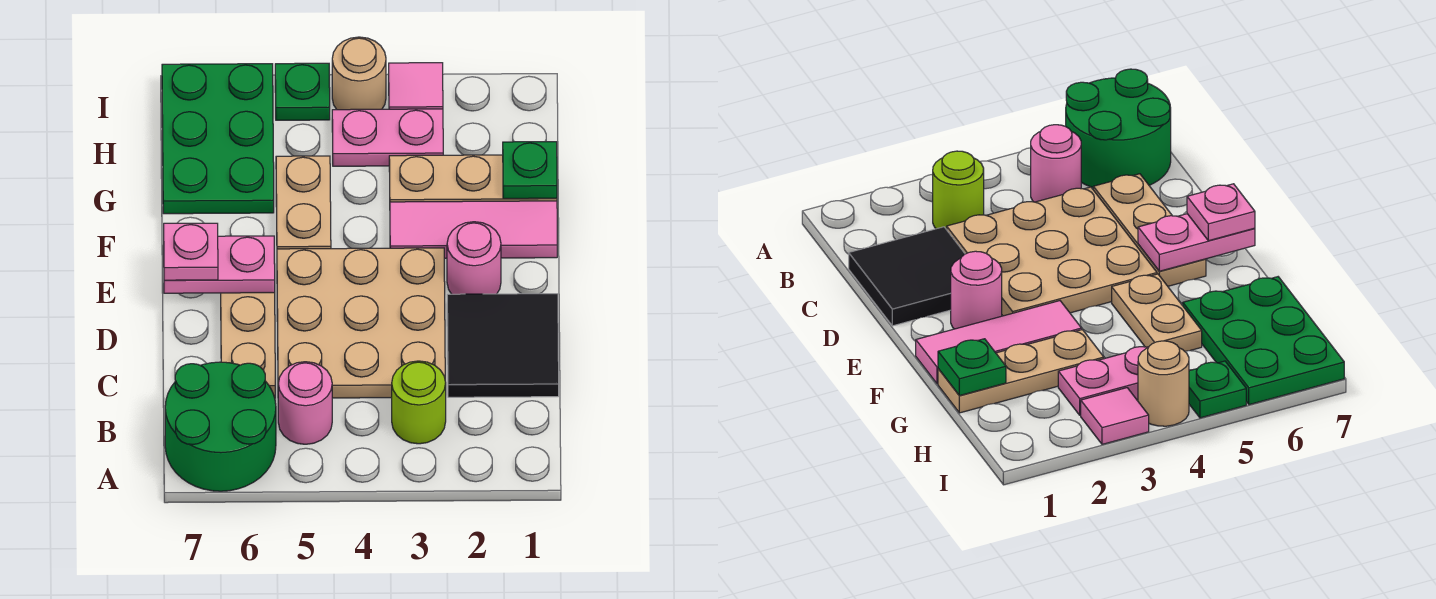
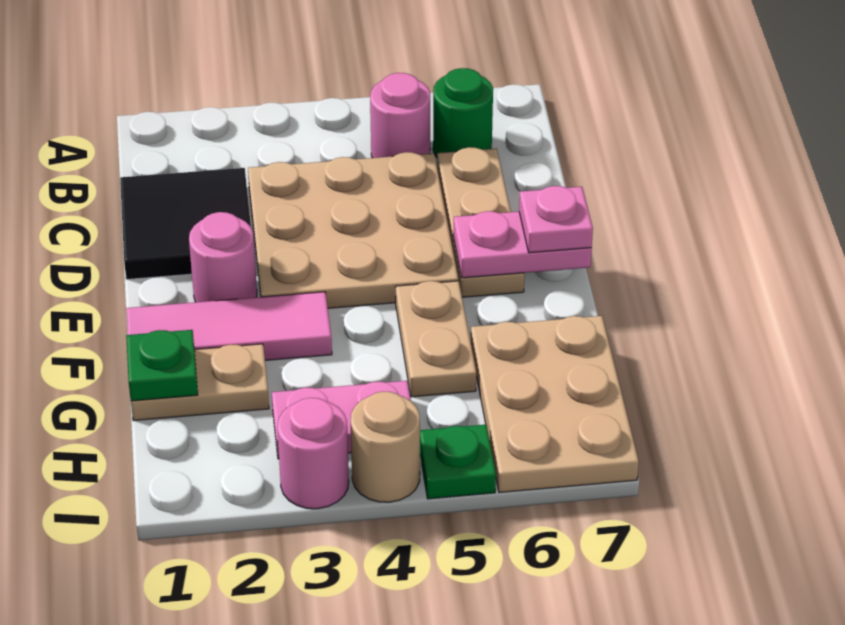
green round brick A6:B7 level 1 -> green round brick B6 level 1
lime round brick B3 level 1 -> none
tan plate G1:G3 level 1 -> tan plate G1:G2 level 1
green plate G6:I7 level 1 -> tan plate G6:I7 level 1
pink tile I3 level 1 -> pink round brick I3 level 1

